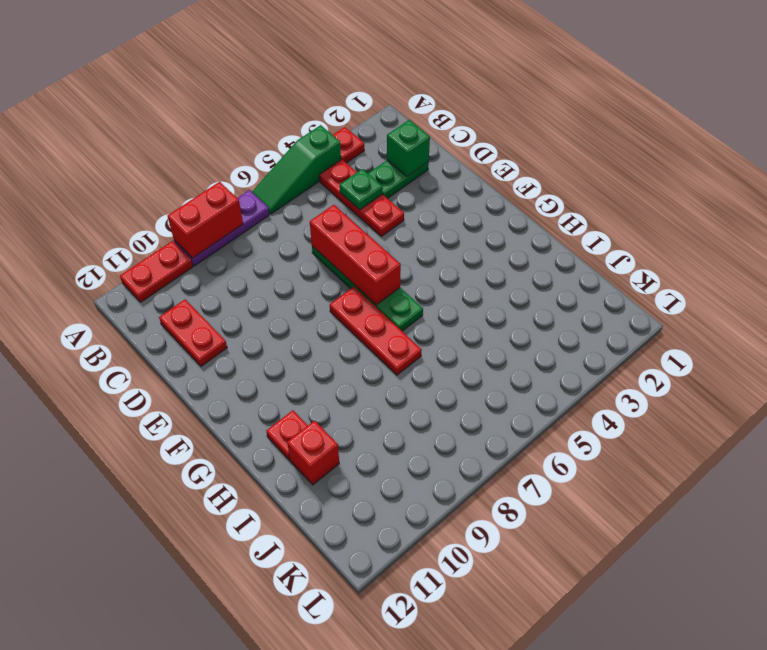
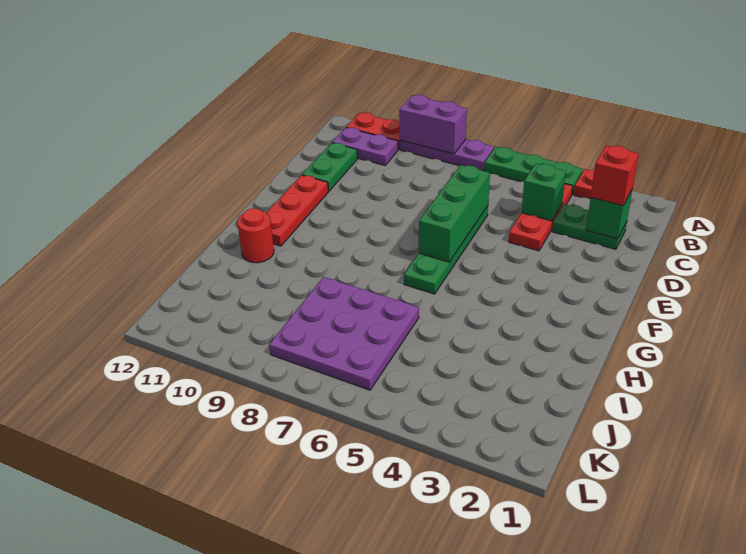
green slope A4:A6 level 1 top 4 -> green plate A4:A6 level 1
red brick A8:A9 level 2 -> purple brick A8:A9 level 2
none -> purple plate B10:B11 level 1
green plate C4 level 2 -> green brick C4 level 2
red plate C11:D11 level 1 -> green plate C11:D11 level 1
red brick D6:F6 level 2 -> green brick D6:F6 level 2
red plate F7:H7 level 1 -> red plate E11:G11 level 1
red plate H11 level 1 -> red round brick H11 level 1
none -> purple plate I6:K8 level 1
red brick I11 level 1 -> red brick C2 level 3

